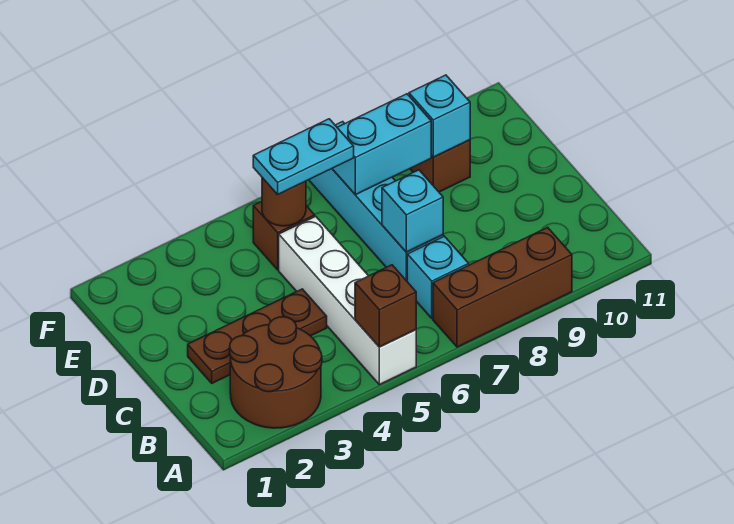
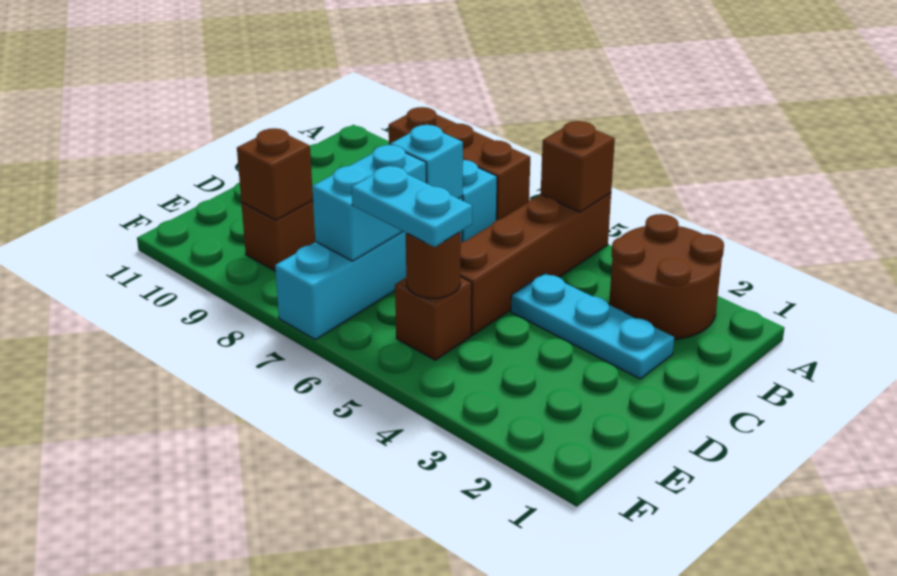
white brick A5:D5 level 1 -> brown brick A5:D5 level 1
brown plate C2:C4 level 1 -> cyan plate C2:C4 level 1
cyan brick E7:E8 level 2 -> cyan brick D7:E7 level 2
cyan brick E9 level 2 -> brown brick E9 level 2

